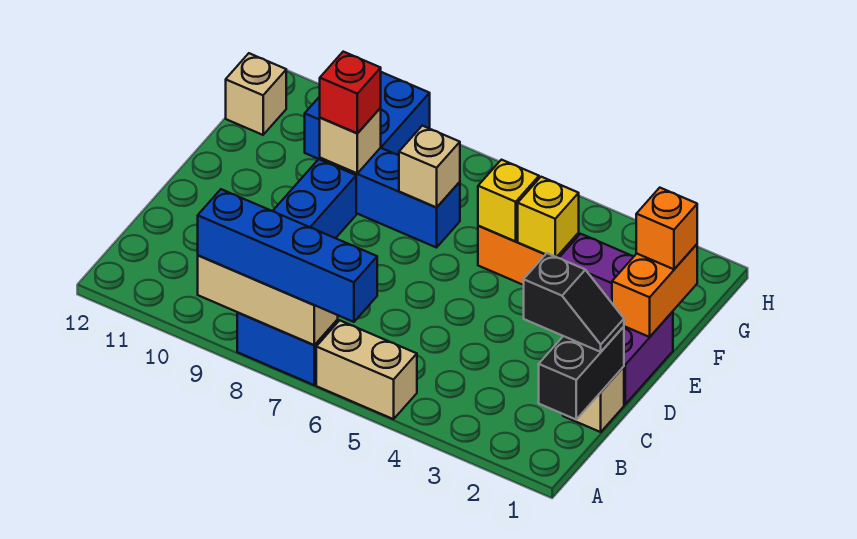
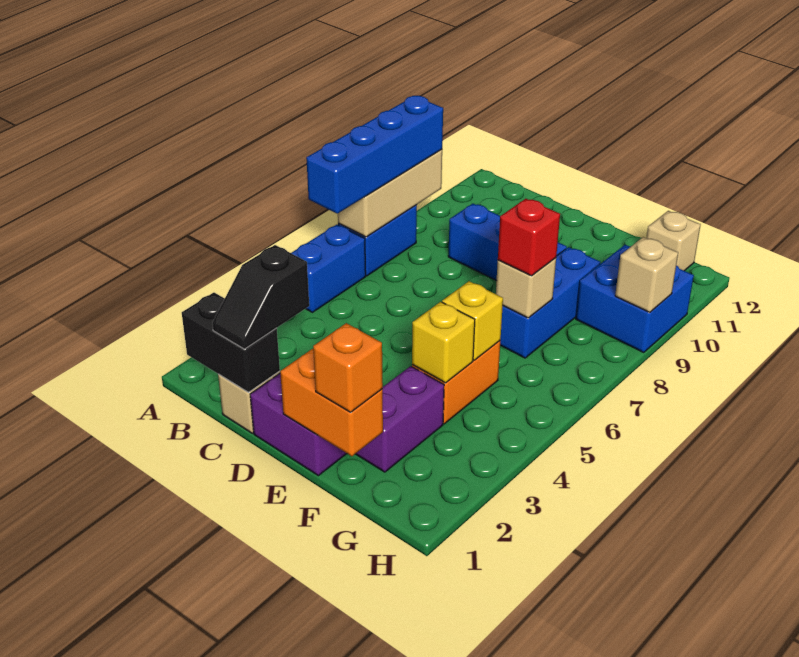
tan brick A5:A6 level 1 -> blue brick A5:A6 level 1
tan brick F9 level 2 -> tan brick H9 level 2
red brick F9 level 3 -> red brick F7 level 3

